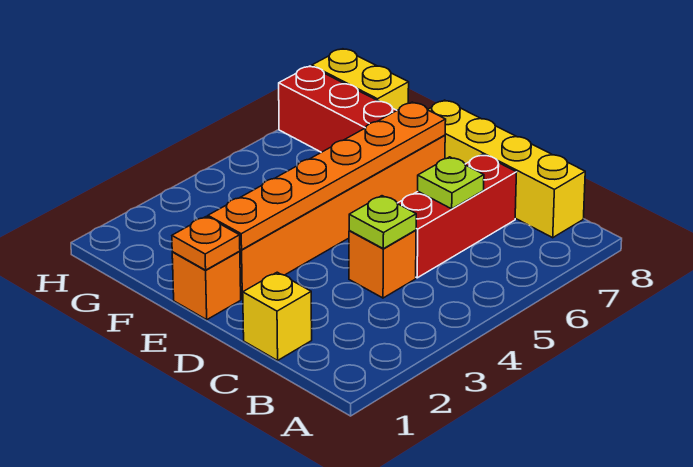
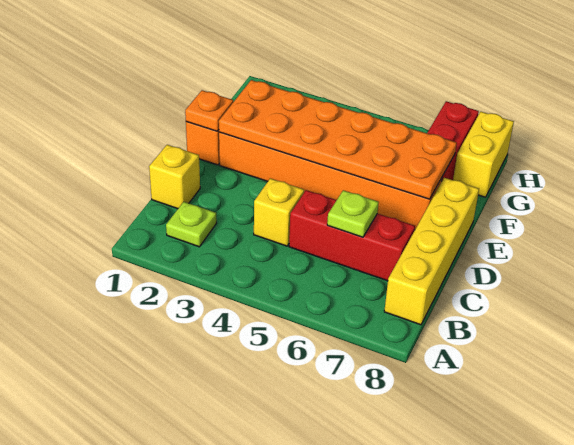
orange brick C4 level 1 -> yellow brick C4 level 1
lime plate C4 level 2 -> lime plate B2 level 1
orange plate E2:E7 level 2 -> orange plate E2:F7 level 2

